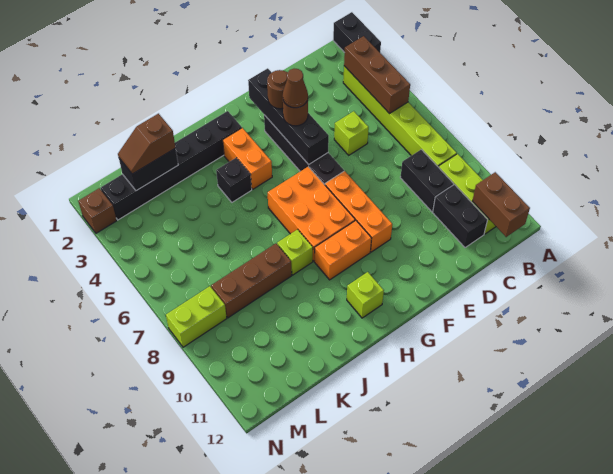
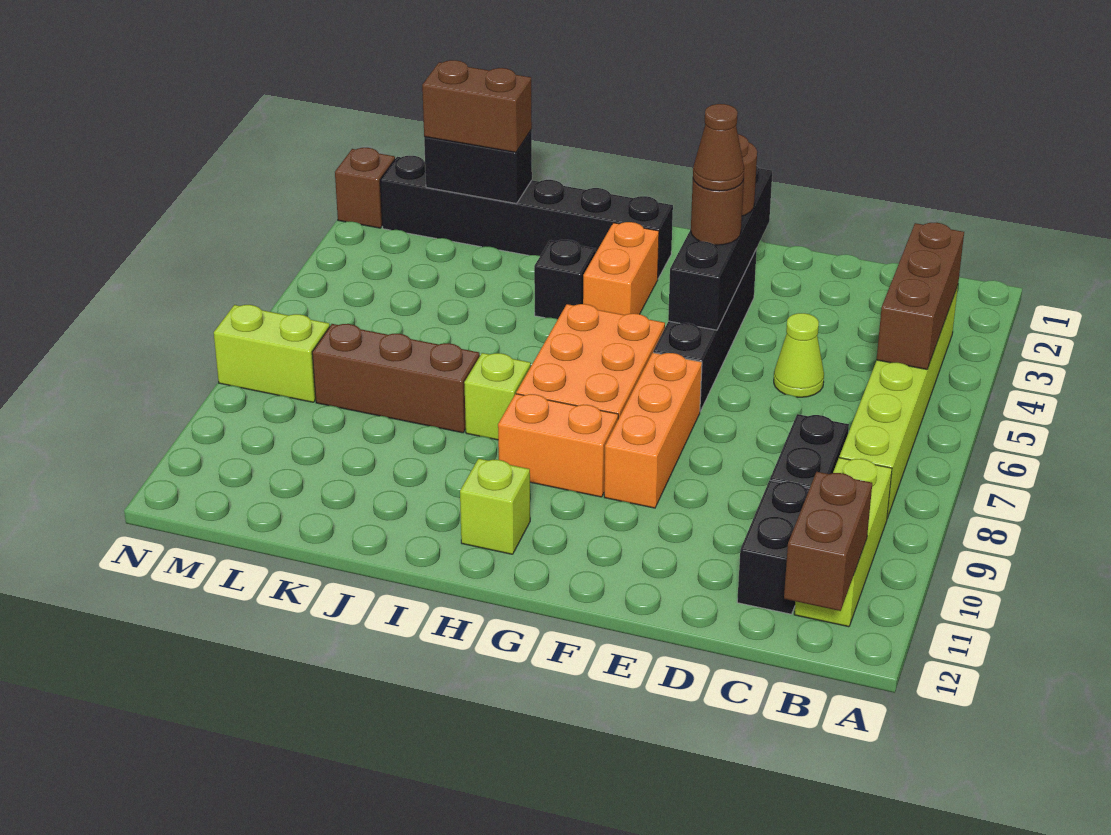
black brick A1:A2 level 1 -> none
lime brick D5 level 1 -> lime cone D5 level 1
brown slope K2:L2 level 3 top K -> brown brick K2:L2 level 3

